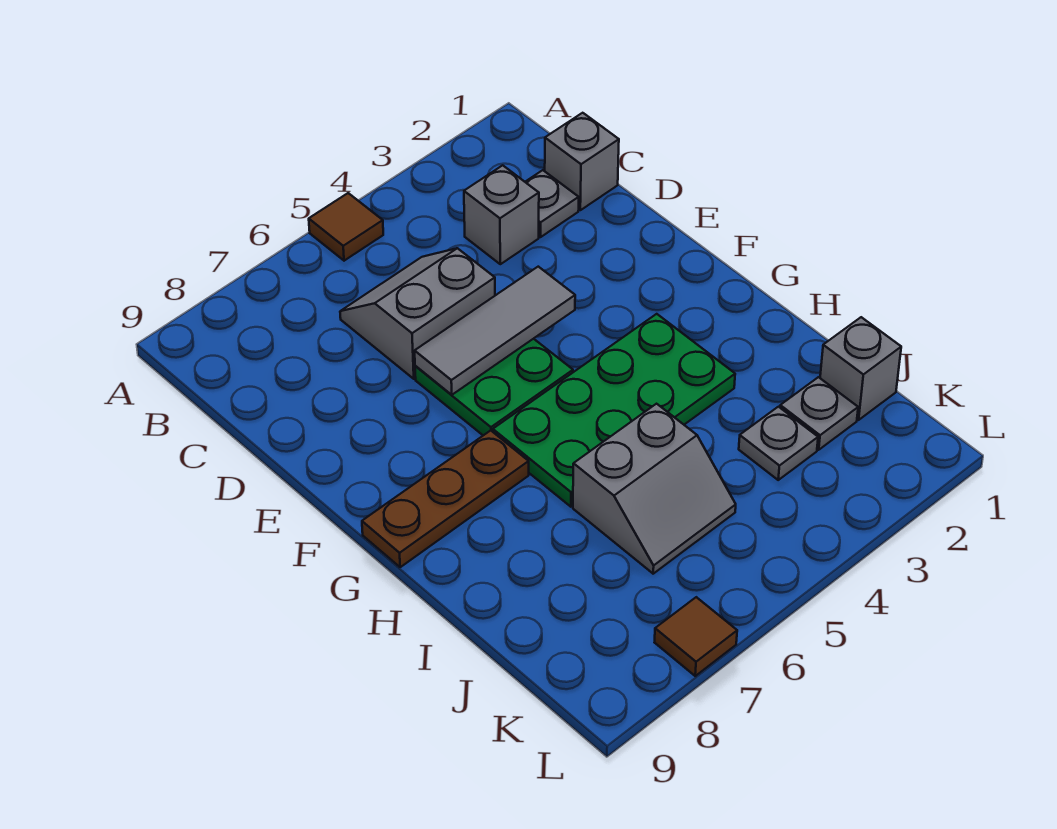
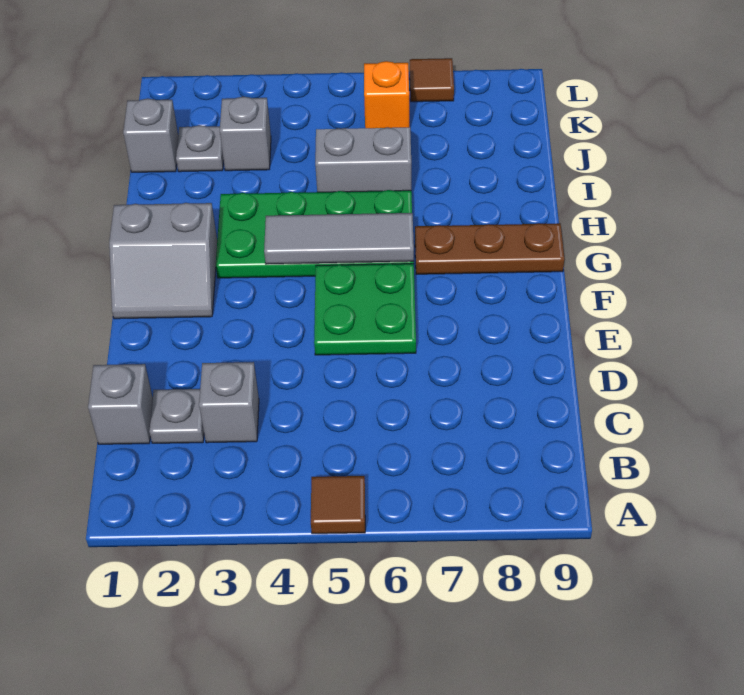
grey slope C5:D6 level 1 top D -> grey slope F1:G2 level 1 top G
grey tile E4:E6 level 2 -> grey tile G4:G6 level 2
grey plate J3 level 1 -> grey brick J3 level 1
none -> orange brick K6 level 1

